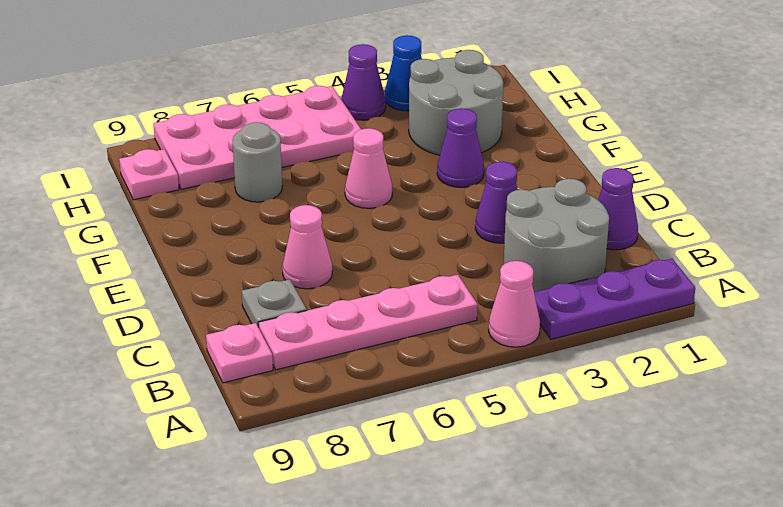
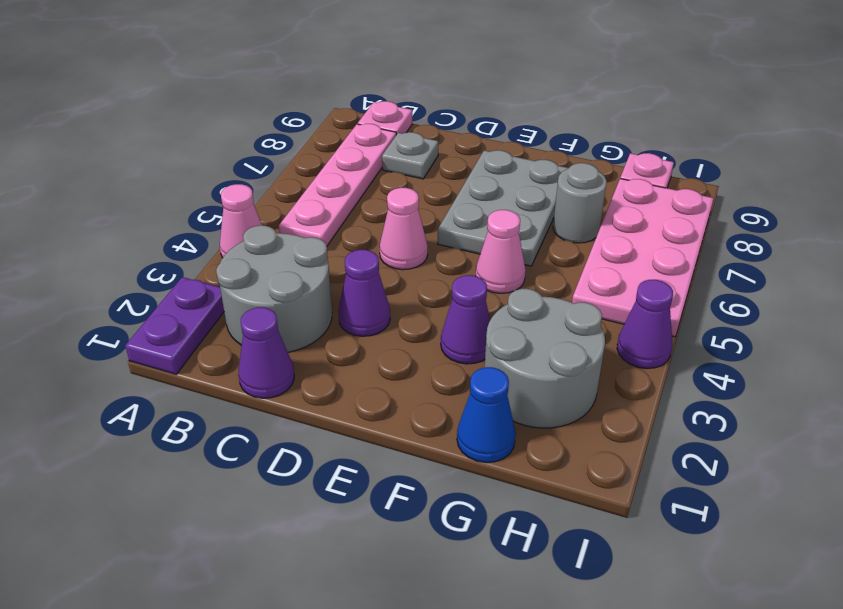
purple plate A1:A3 level 1 -> purple plate A1:A2 level 1
pink cone D7 level 1 -> pink cone D5 level 1
none -> grey plate E6:F8 level 1
blue cone I3 level 1 -> blue cone G1 level 1

